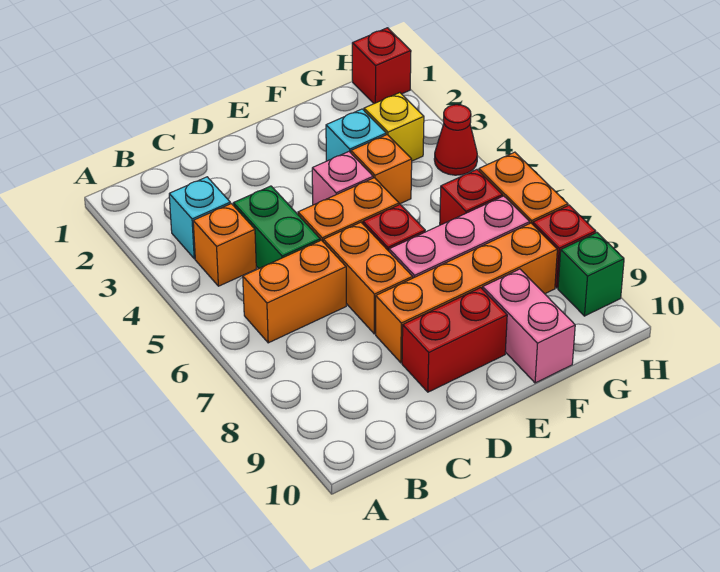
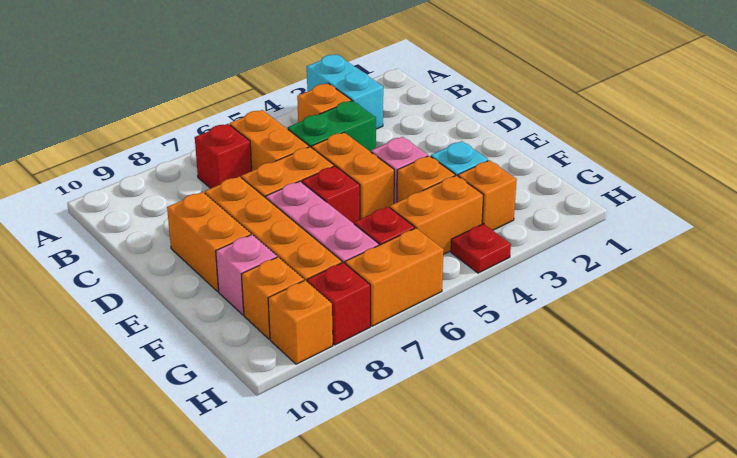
cyan brick B3 level 1 -> cyan brick A3:B3 level 1
red brick D9:E9 level 1 -> orange brick D9:E9 level 1
pink brick F9:F10 level 1 -> pink brick F9 level 1
yellow brick G3 level 1 -> orange brick G3 level 1
none -> orange brick G4:G5 level 1
none -> orange brick G9 level 1
red brick H1 level 1 -> red brick B7 level 1
red cone H4 level 1 -> red plate H4 level 1
green brick H9 level 1 -> orange brick H9 level 1

